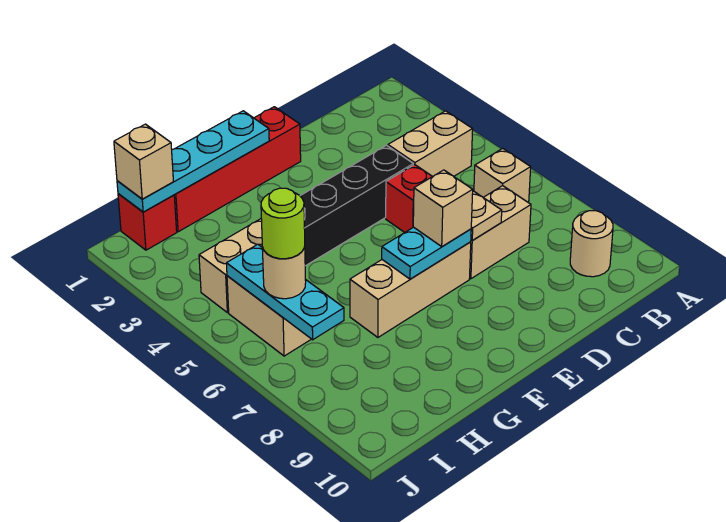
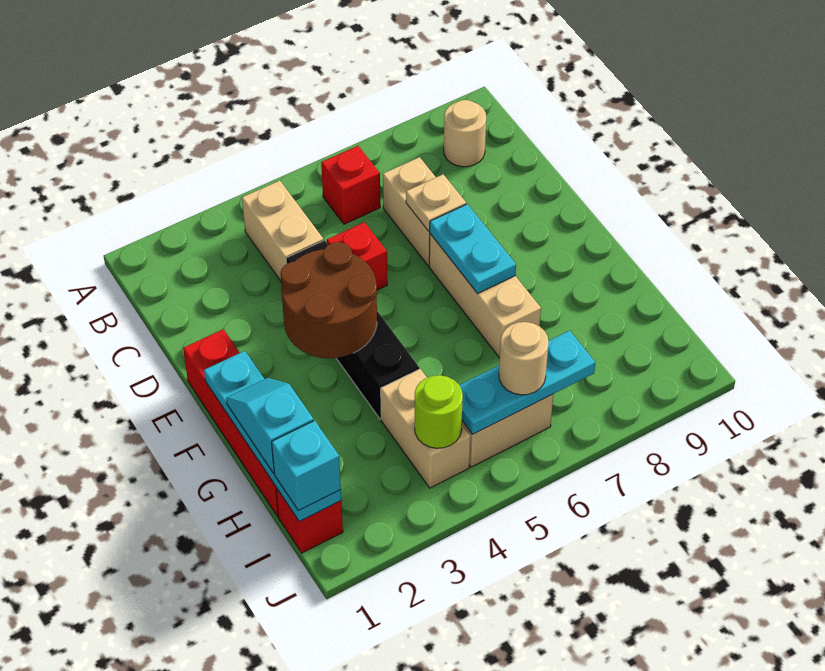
tan brick B6 level 1 -> red brick B6 level 1
none -> brown round brick E3:F4 level 2
tan brick E7 level 3 -> none
none -> cyan slope G1:H1 level 3 top H
tan brick I1 level 3 -> cyan brick I1 level 3
lime round brick I6 level 4 -> lime round brick I4 level 2

